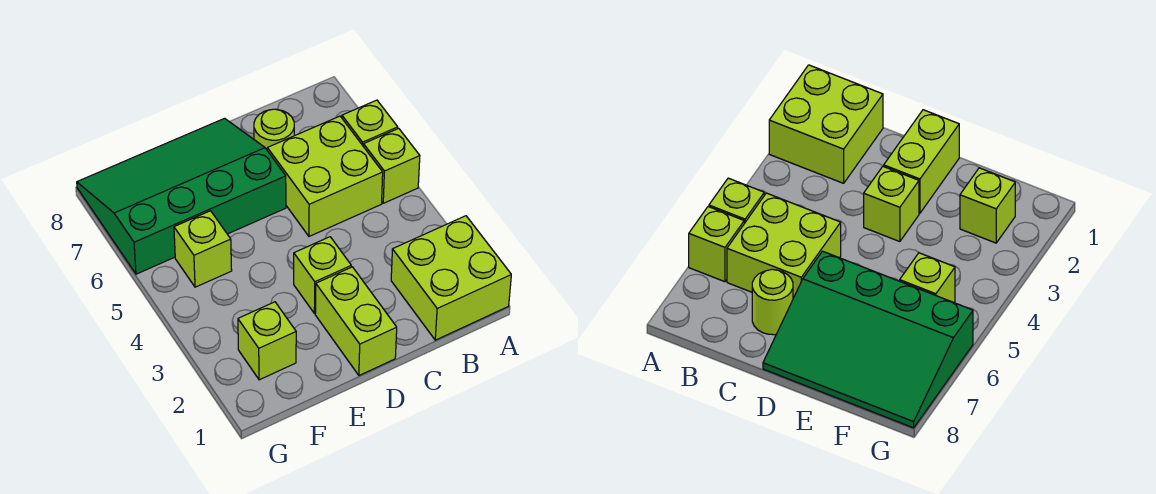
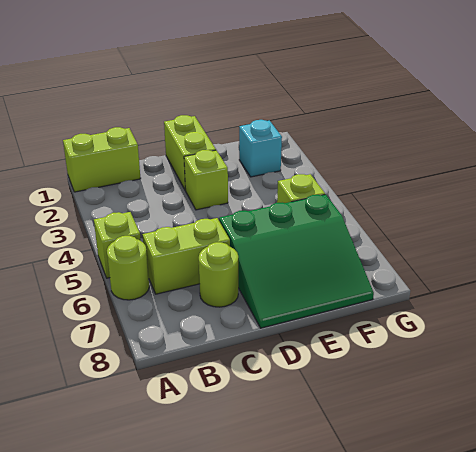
lime brick A1:B2 level 1 -> lime brick A1:B1 level 1
lime brick A6 level 1 -> lime round brick A6 level 1
lime brick B5:C6 level 1 -> lime brick B6:C6 level 1
green slope D6:G8 level 1 top 6 -> green slope D6:F8 level 1 top 6
lime brick F2 level 1 -> cyan brick F2 level 1

